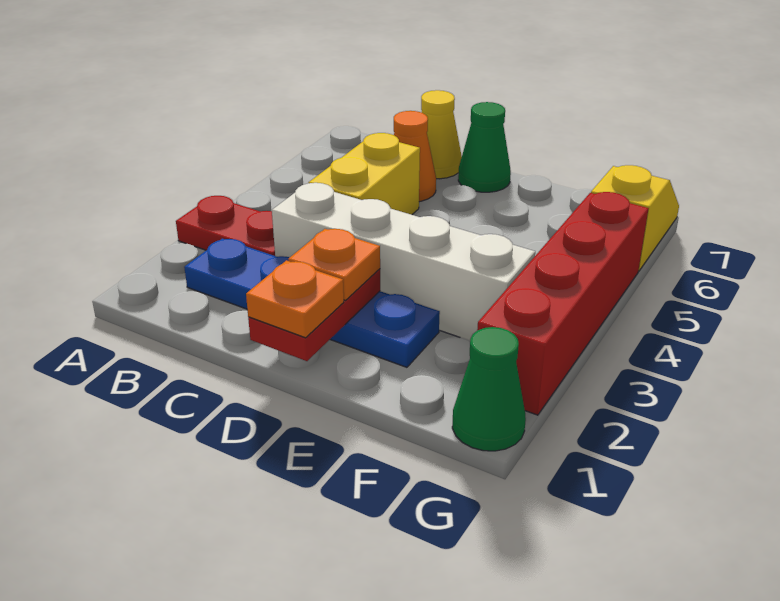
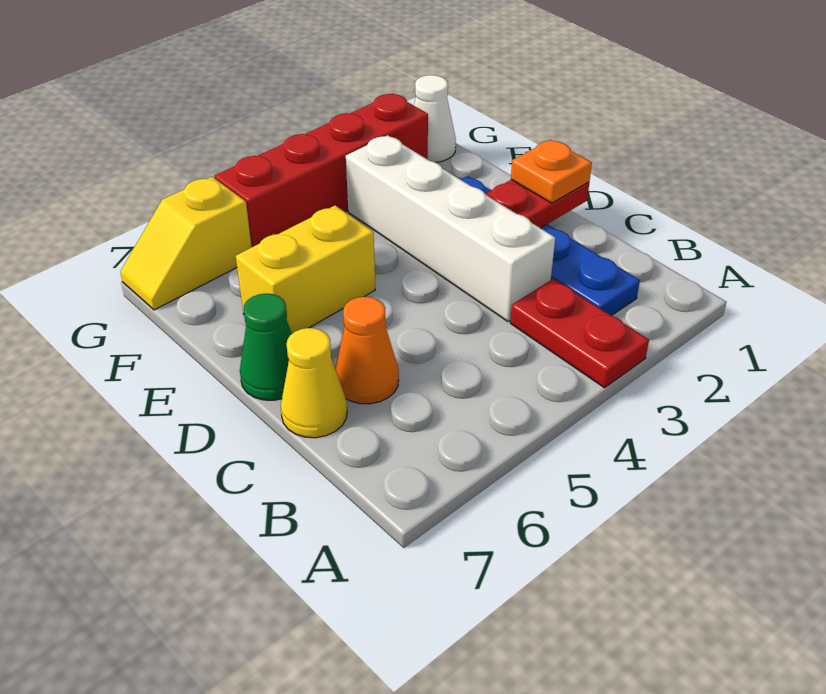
yellow brick C4:C5 level 1 -> yellow brick E5:E6 level 1
orange plate D2 level 3 -> none
green cone G1 level 1 -> white cone G1 level 1

